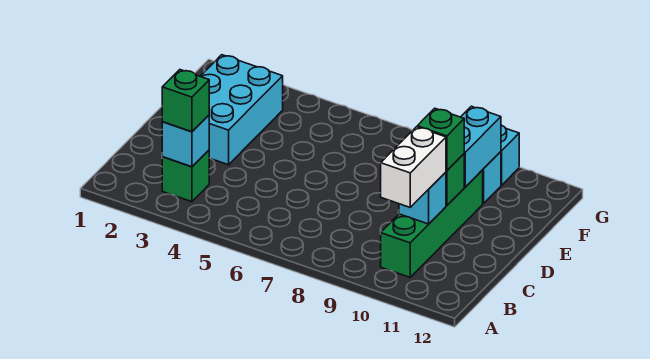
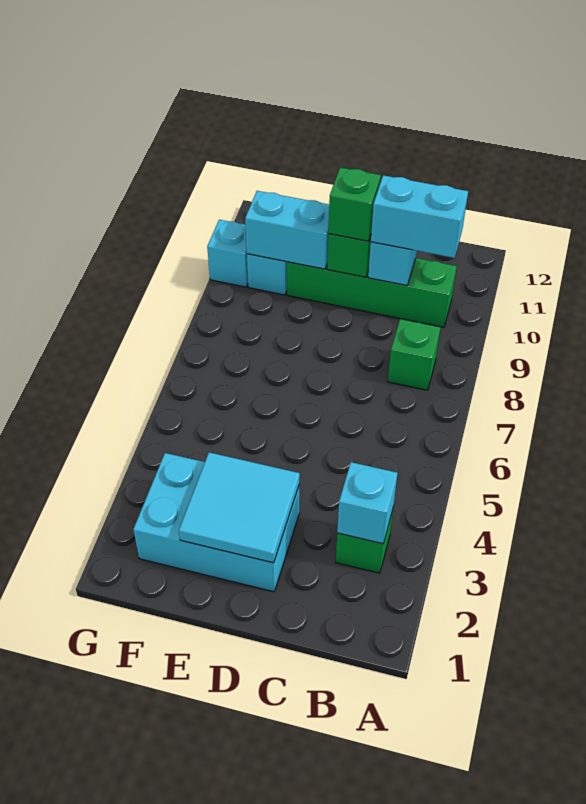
green brick B3 level 3 -> green brick B8 level 1
white brick B10:C10 level 3 -> cyan brick B10:C10 level 3
none -> cyan tile D2:E3 level 2

